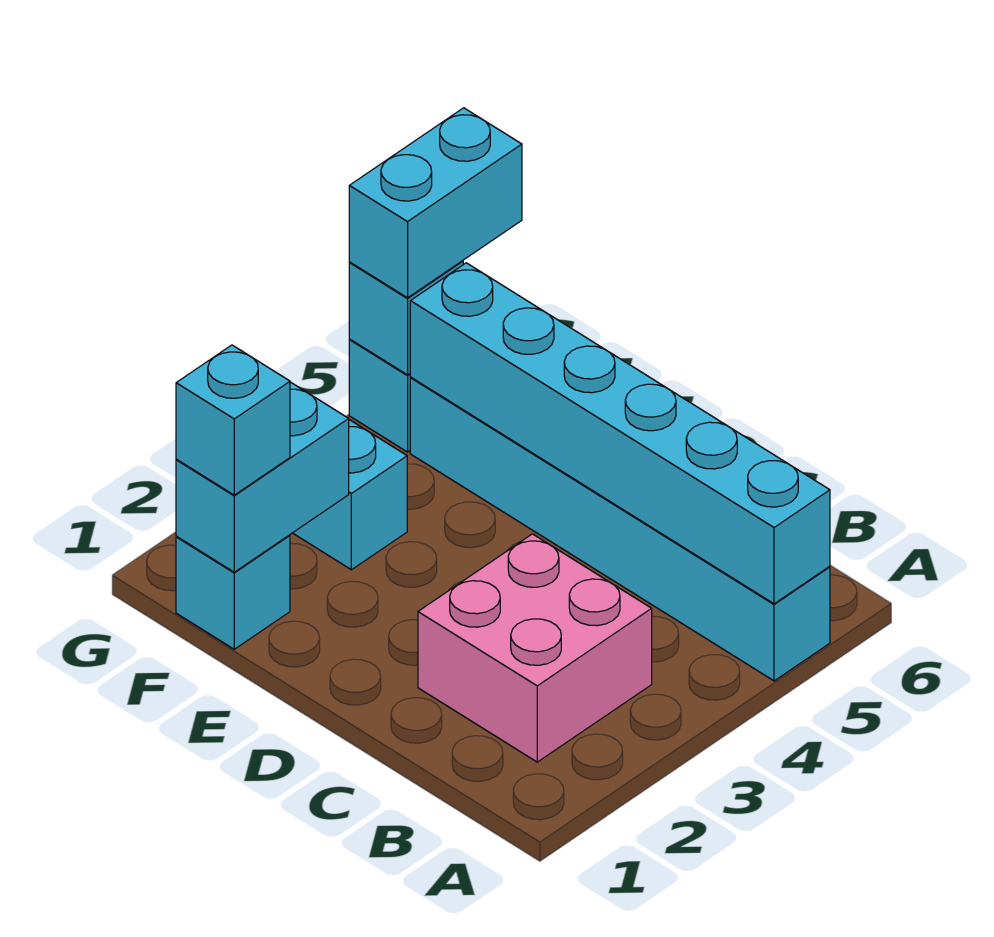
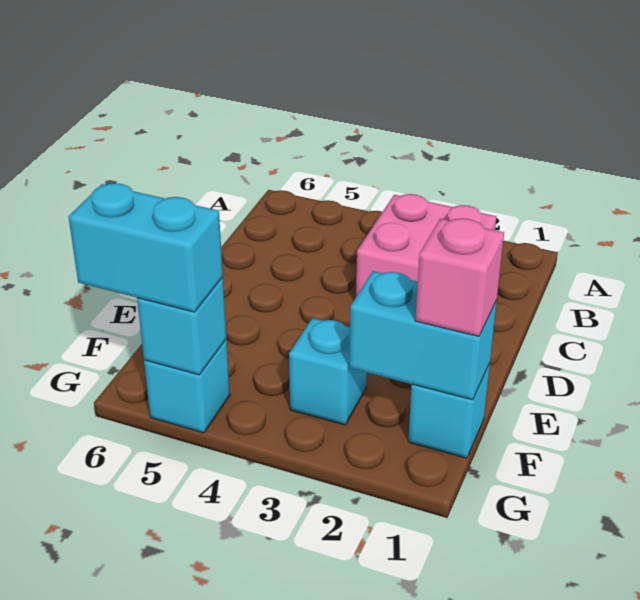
cyan brick A5:F5 level 1 -> none
cyan brick A5:F5 level 2 -> none
cyan brick F1 level 3 -> pink brick F1 level 3

